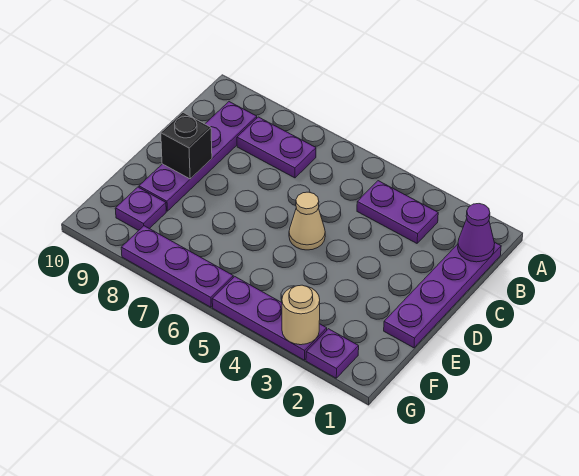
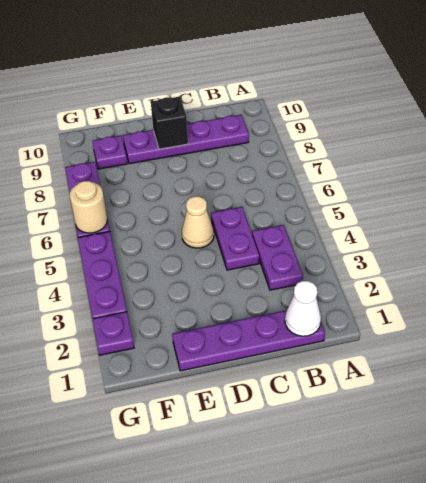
purple cone B1 level 2 -> white cone B1 level 2
purple plate B7:B8 level 1 -> purple plate C4:C5 level 1
tan round brick G3 level 2 -> tan round brick G6 level 2

